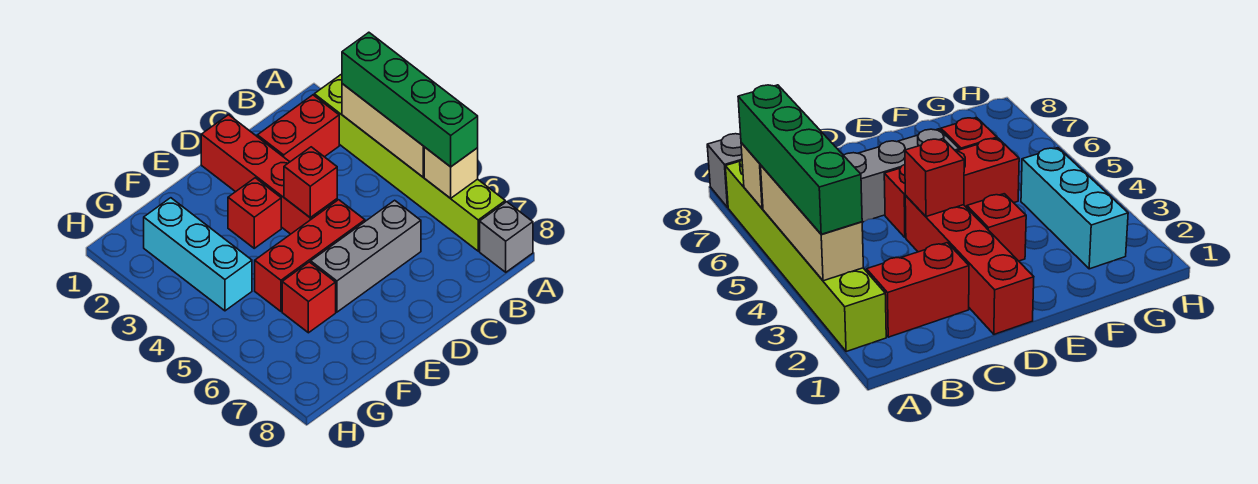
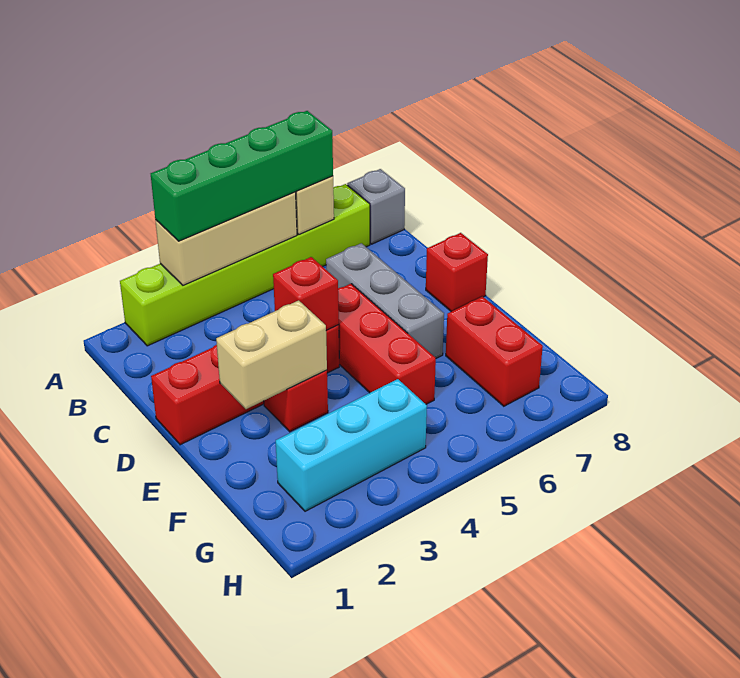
red brick B2:C2 level 1 -> red brick F7:G7 level 1
none -> tan brick E2:E3 level 2
red brick F6 level 1 -> red brick D8 level 1

